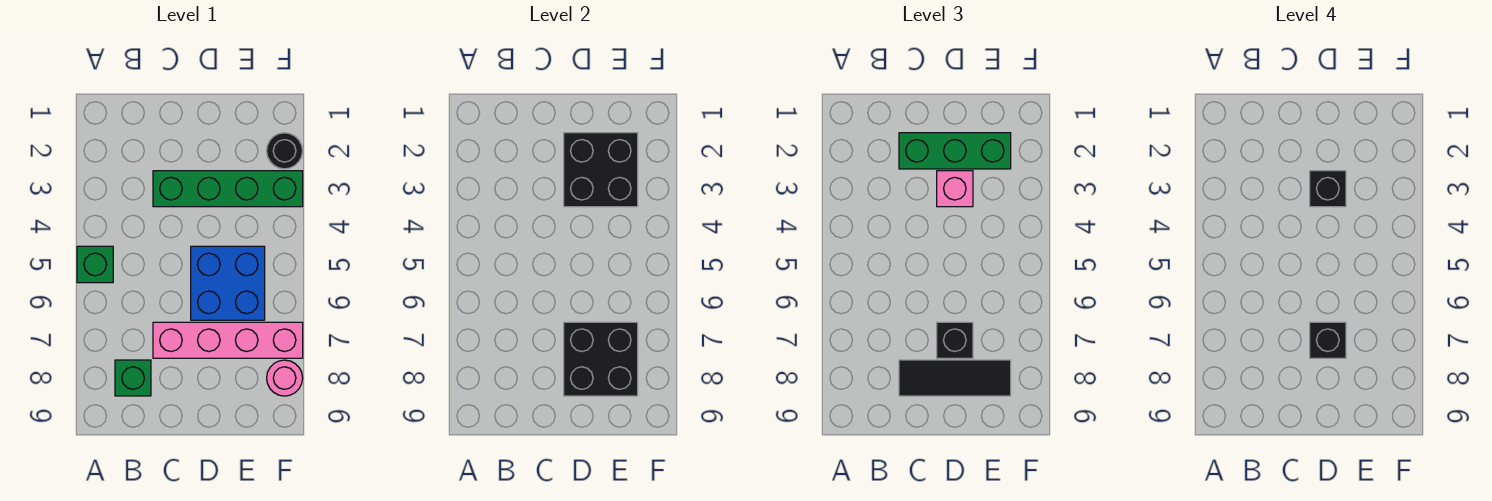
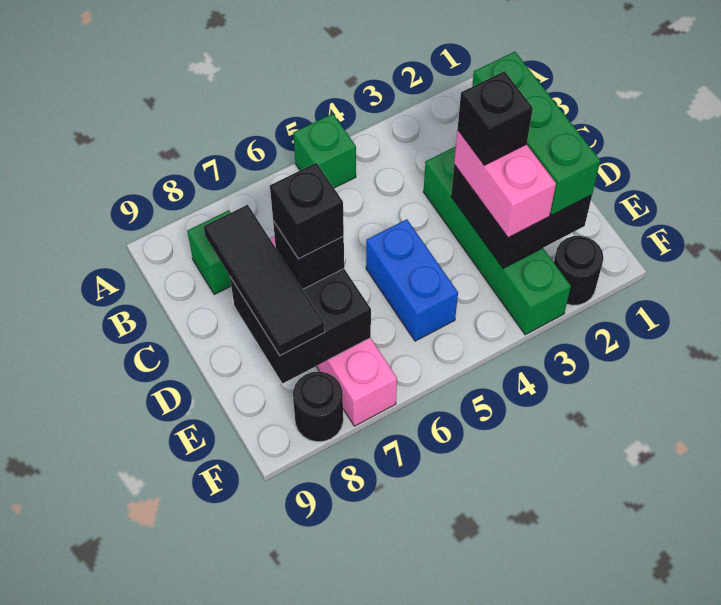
pink brick D3 level 3 -> pink brick D3:E3 level 3
blue brick D5:E6 level 1 -> blue brick D5:E5 level 1
pink round brick F8 level 1 -> black round brick F8 level 1

